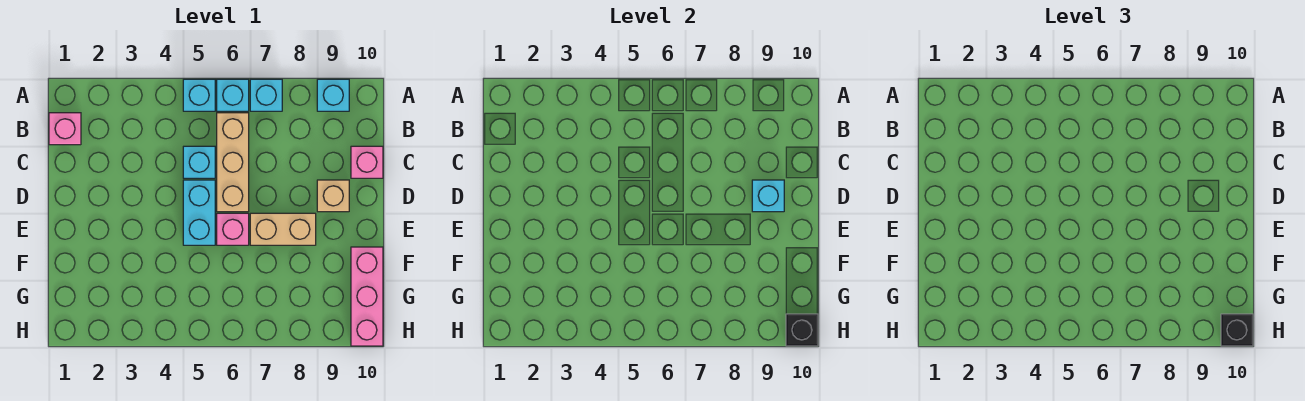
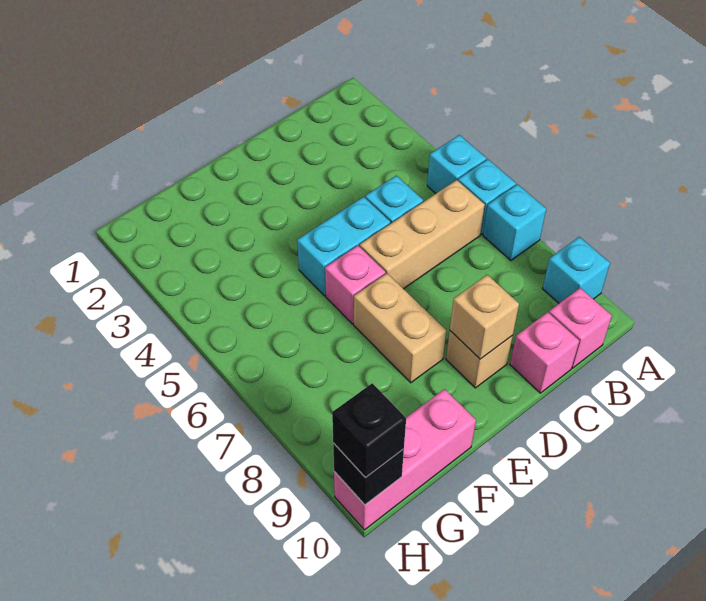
pink brick B1 level 1 -> pink brick B10 level 1
cyan brick D9 level 2 -> tan brick D9 level 2

